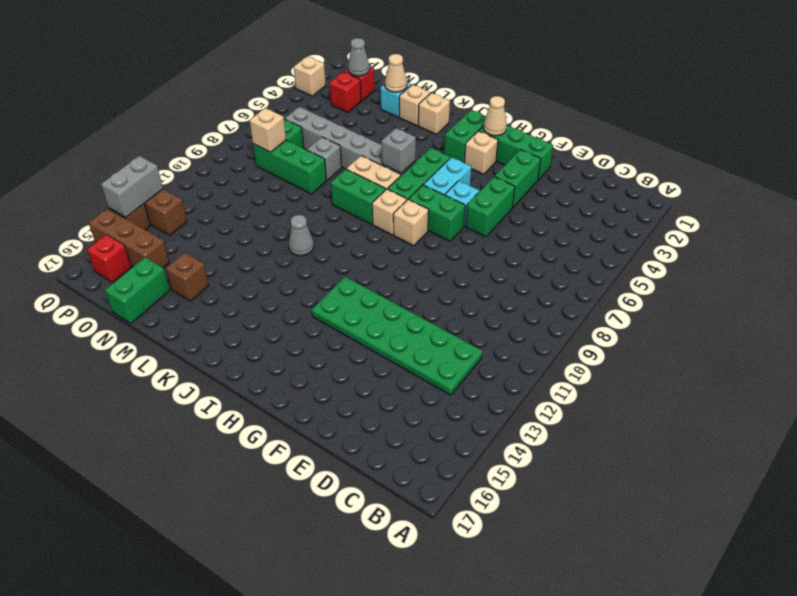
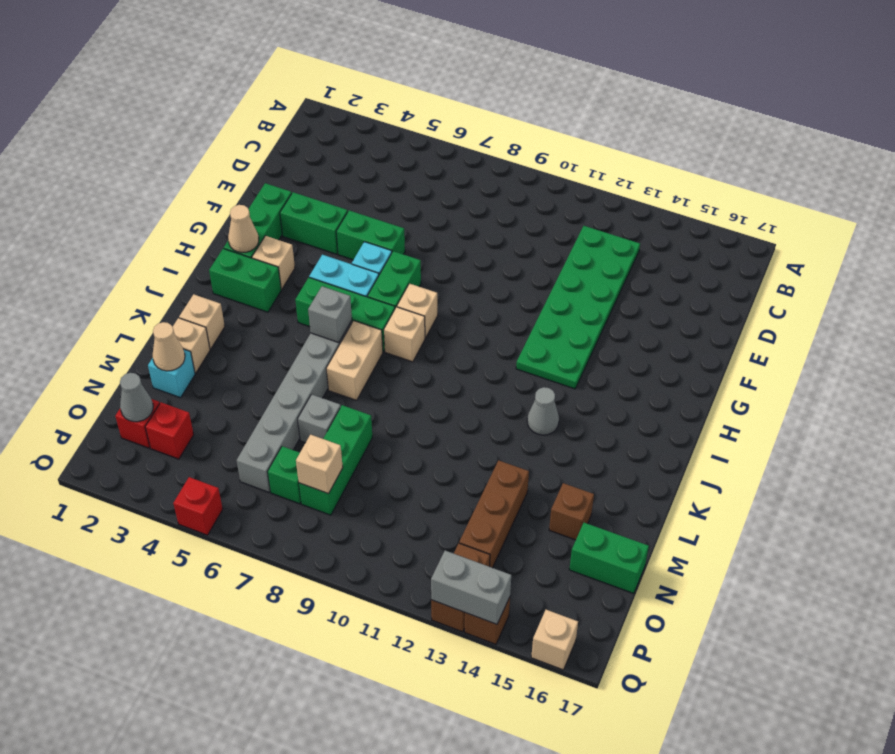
green brick J8:K8 level 1 -> none
grey cone K11 level 1 -> grey cone J13 level 1
brown brick O15:Q15 level 1 -> brown brick M13:O13 level 1
red brick P16 level 1 -> red brick Q5 level 1
tan brick Q3 level 1 -> tan brick Q16 level 1

